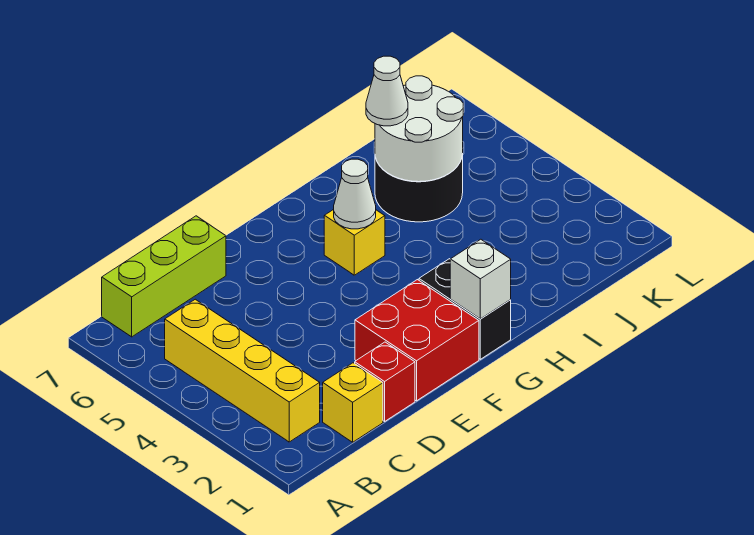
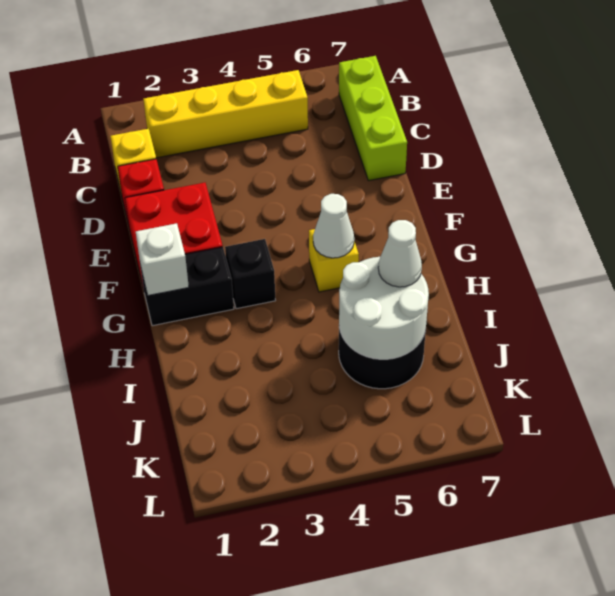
none -> black brick G3 level 1

